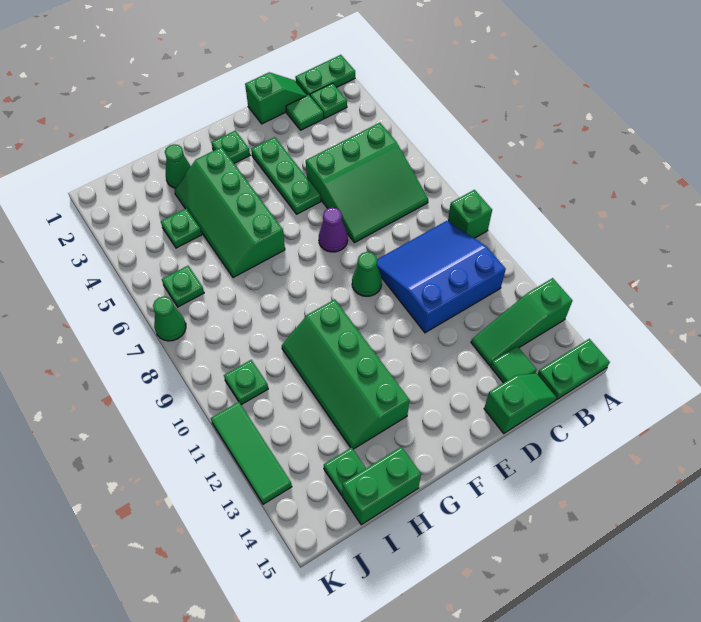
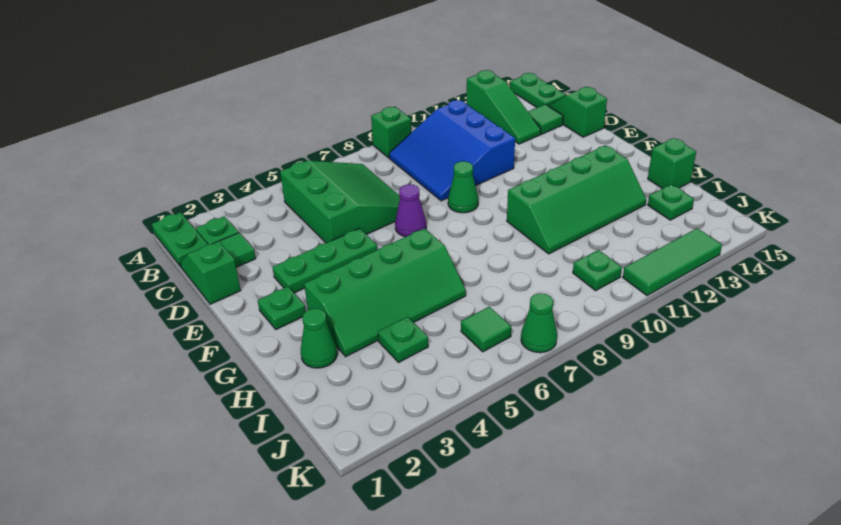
green brick H15:I15 level 1 -> green brick H15 level 1
green plate J6 level 1 -> green tile J6 level 1

